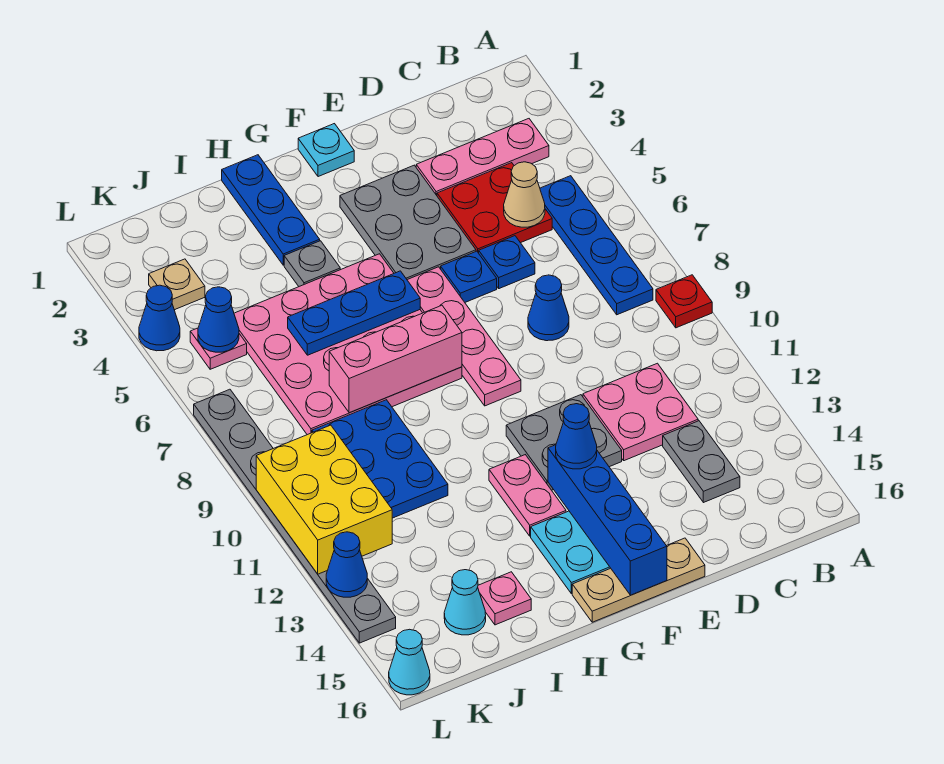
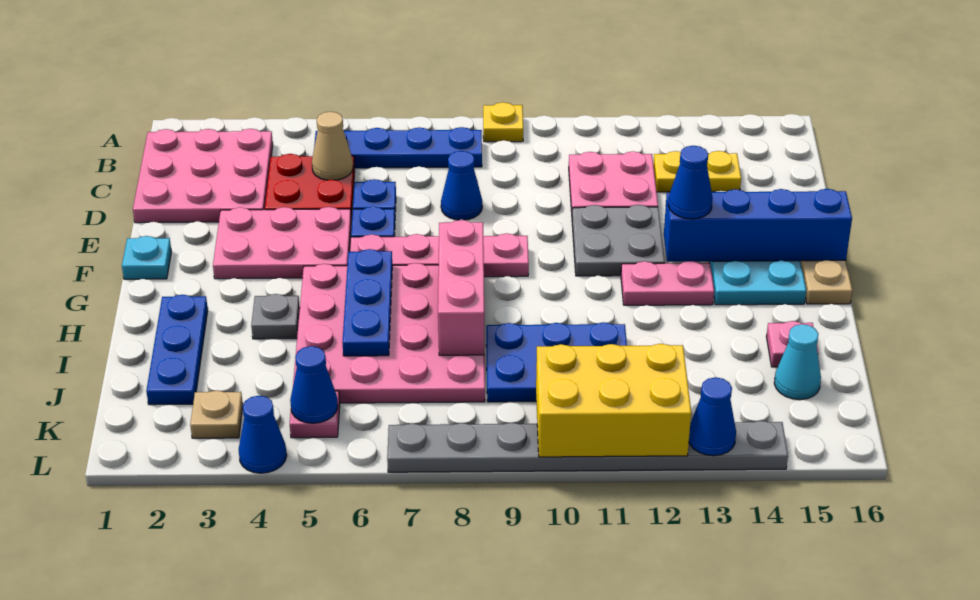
red plate A9 level 1 -> yellow plate A9 level 1
pink plate B3:D3 level 1 -> pink plate B1:D3 level 1
grey plate C13:C14 level 1 -> yellow plate C13:C14 level 1
grey plate E3:F5 level 1 -> pink plate E3:F5 level 1
blue plate H1:H3 level 1 -> blue plate H2:J2 level 1
cyan cone L16 level 1 -> none

